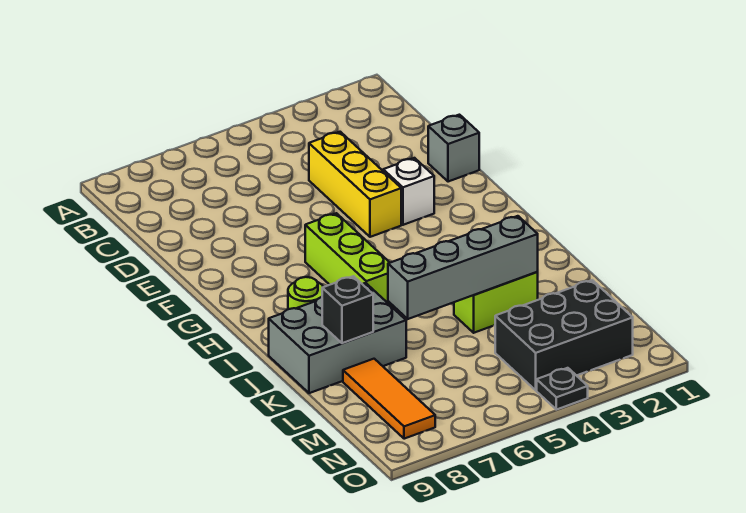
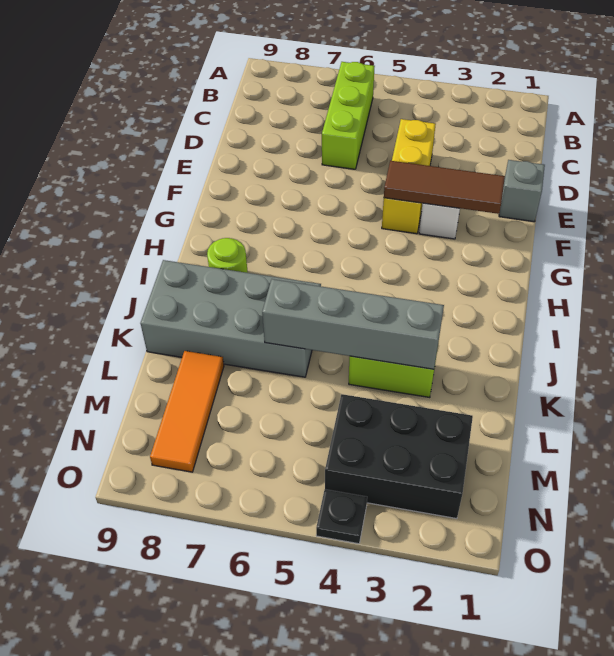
none -> brown tile F2:F4 level 2
lime brick G6:I6 level 1 -> lime brick B6:D6 level 1
grey brick J7:K9 level 1 -> grey brick J6:K9 level 1
black brick K8 level 2 -> none

